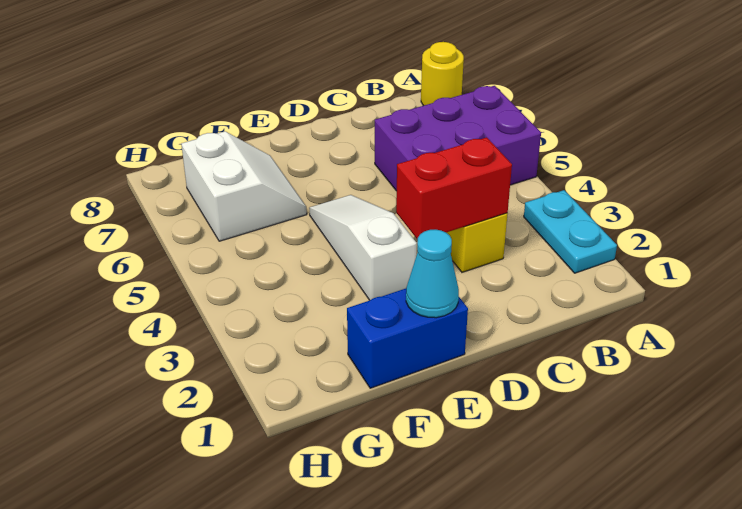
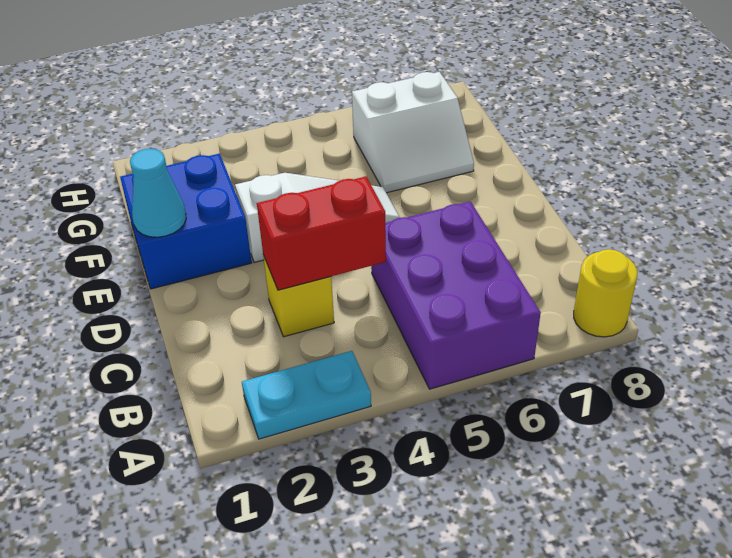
red brick C3:D3 level 2 -> red brick C3:C4 level 2
blue brick E1:F1 level 1 -> blue brick E1:F2 level 1

